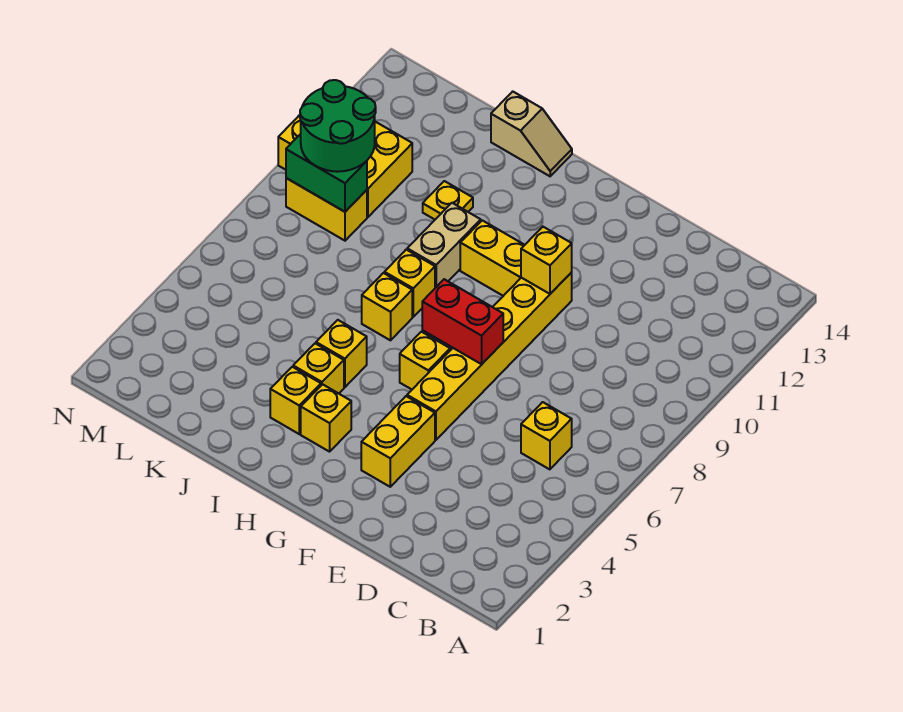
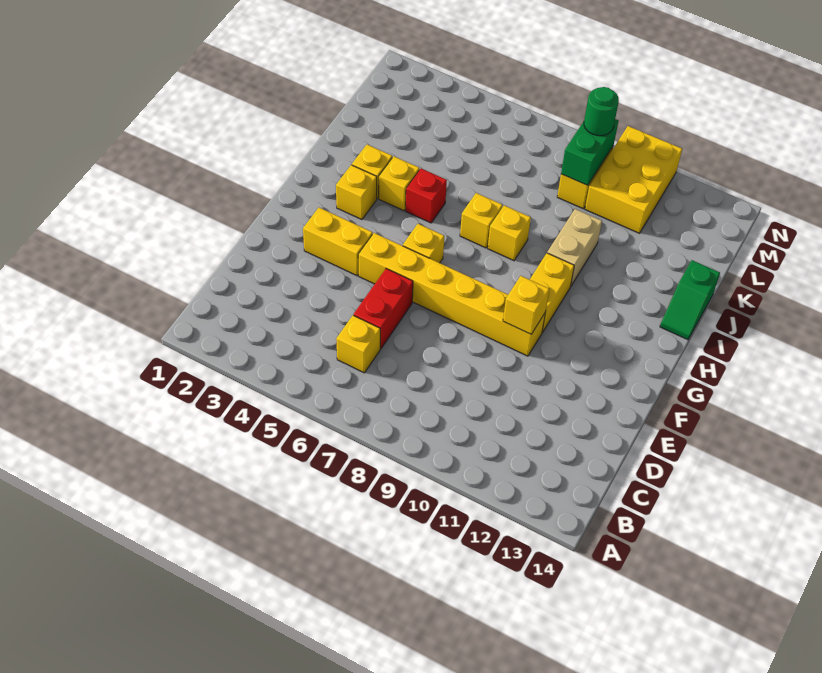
red brick F7:G7 level 2 -> red brick D6:E6 level 1
yellow brick I5 level 1 -> red brick I5 level 1
tan brick I9:I10 level 1 -> tan brick I10:J10 level 1
tan slope I14:J14 level 1 top J -> green slope I14:J14 level 1 top J
yellow plate J11 level 1 -> none
green round brick L9:M10 level 3 -> green round brick M9 level 3

